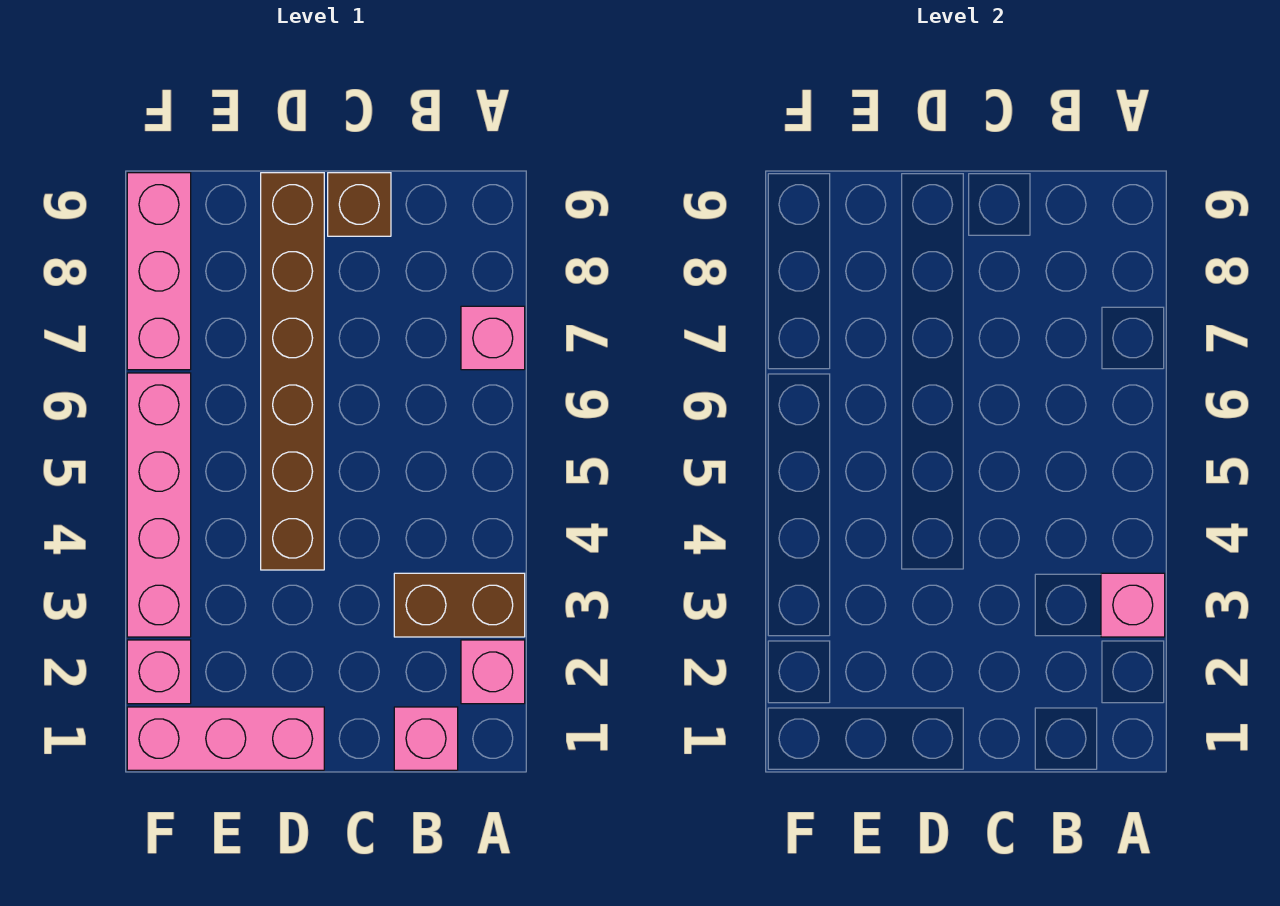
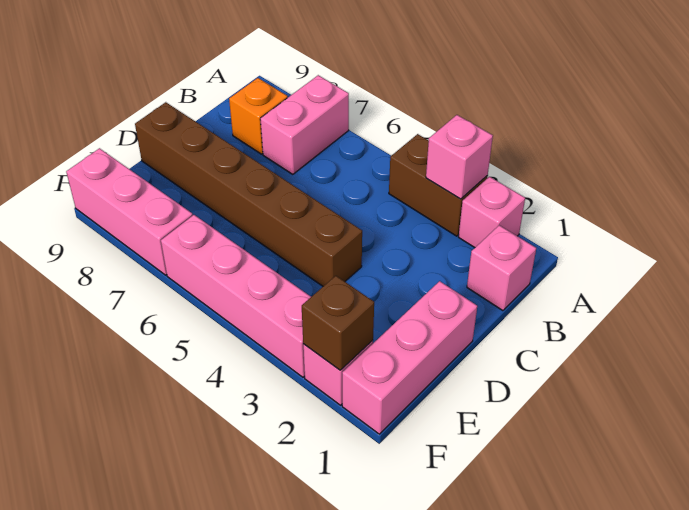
brown brick A3:B3 level 1 -> brown brick A3:A4 level 1
pink brick A7 level 1 -> pink brick A7:B7 level 1
none -> orange brick B8 level 1
brown brick C9 level 1 -> brown brick F2 level 2

